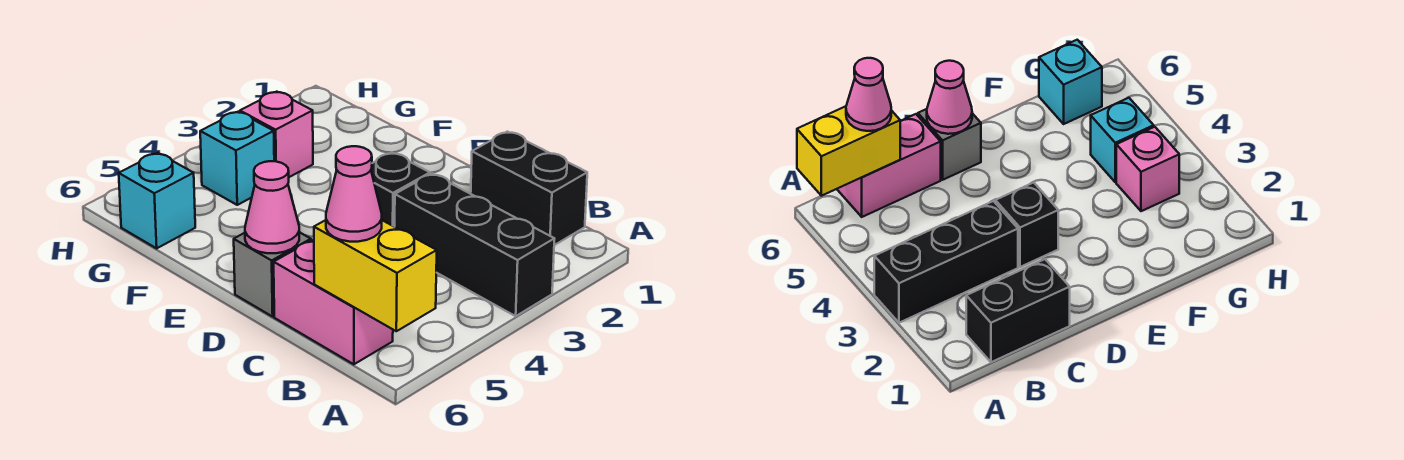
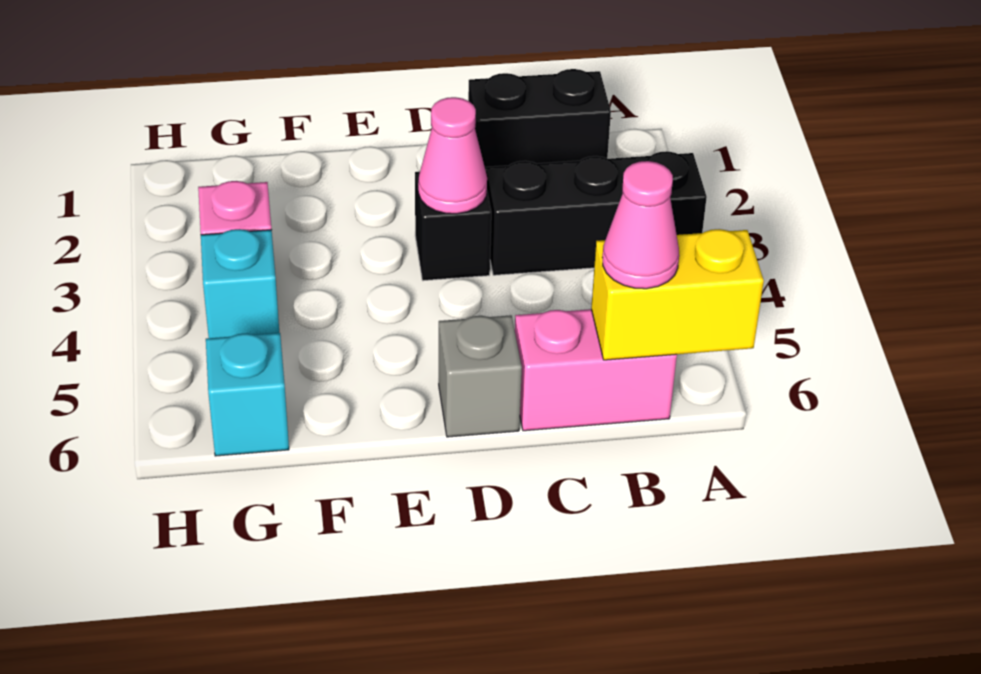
pink cone D6 level 2 -> pink cone D3 level 2

